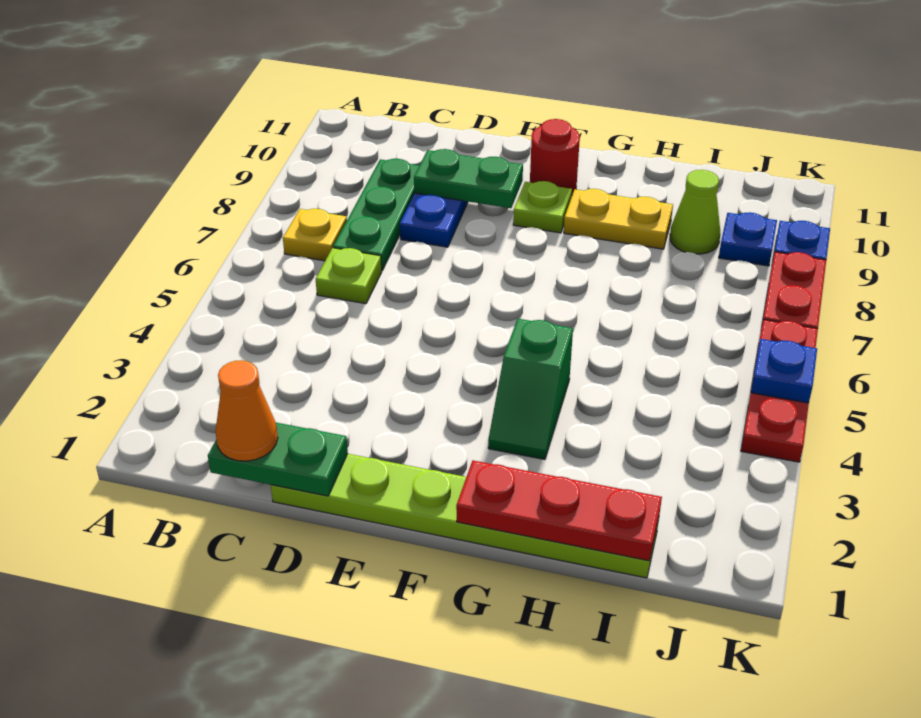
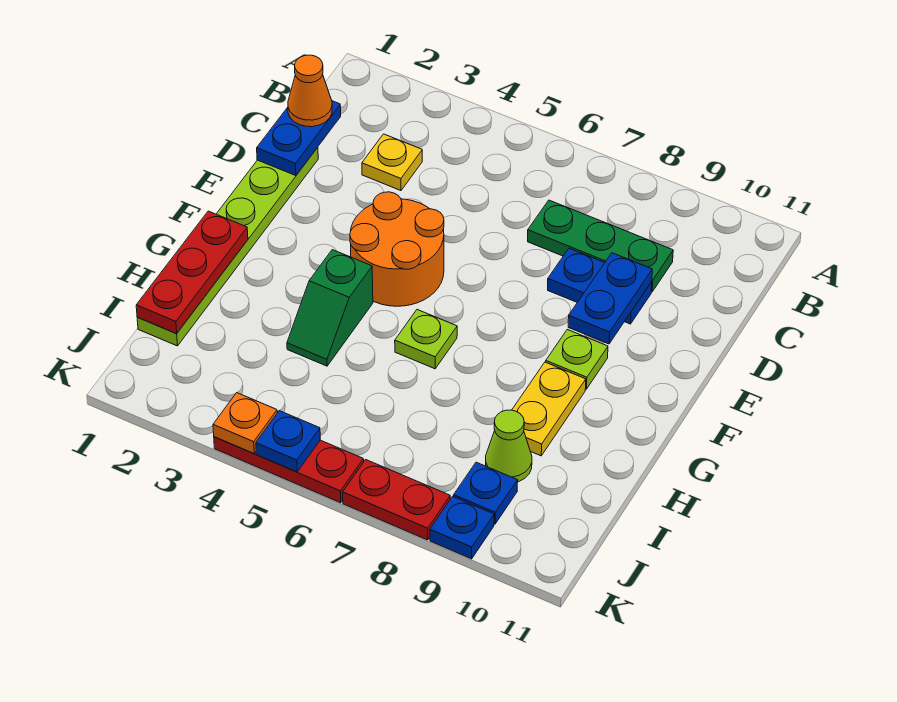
yellow plate B7 level 1 -> yellow plate C3 level 1
green plate C1:D1 level 2 -> blue plate C1:D1 level 2
lime plate C6 level 1 -> lime plate G6 level 1
green plate D9:E9 level 2 -> blue plate D9:E9 level 2
none -> orange round brick E4:F5 level 1
red round brick F10 level 1 -> none
green slope G3:G4 level 1 top 4 -> green slope G4:H4 level 1 top G
none -> orange plate K4 level 2

